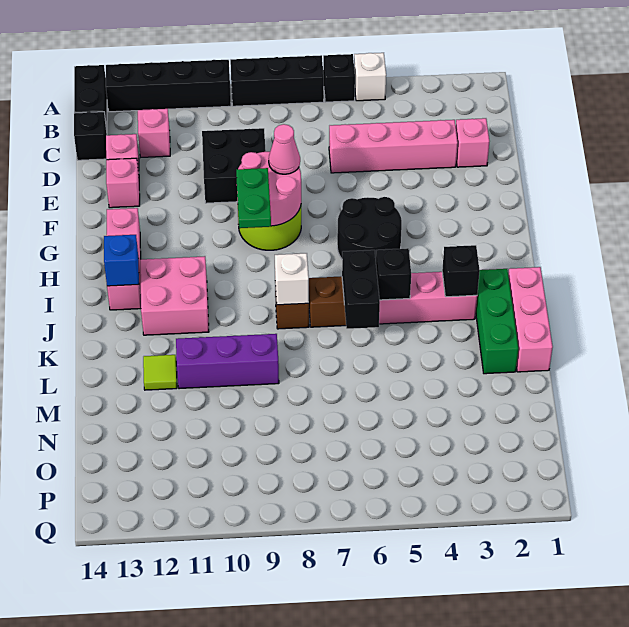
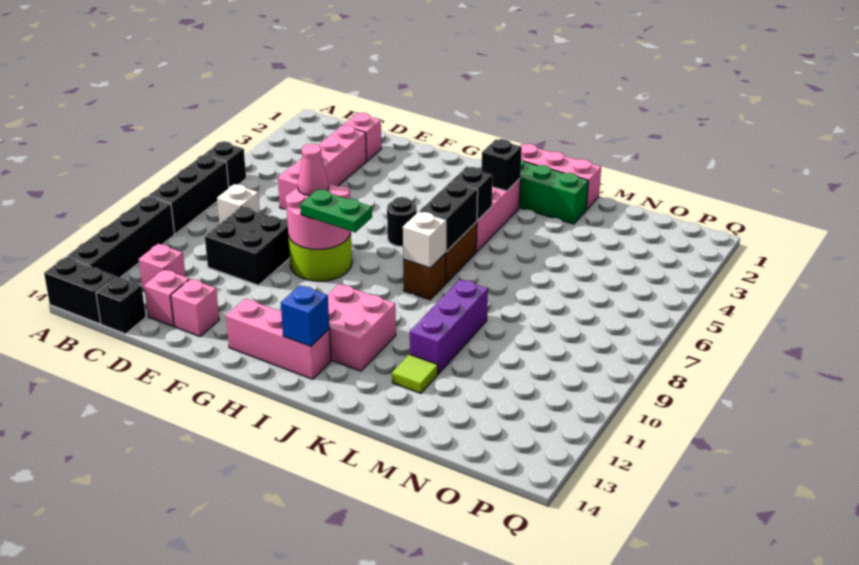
white brick A5 level 1 -> white brick C8 level 1
black round brick G5:H6 level 1 -> black round brick H6 level 1
black brick J6:K6 level 2 -> black brick J6:J7 level 2

